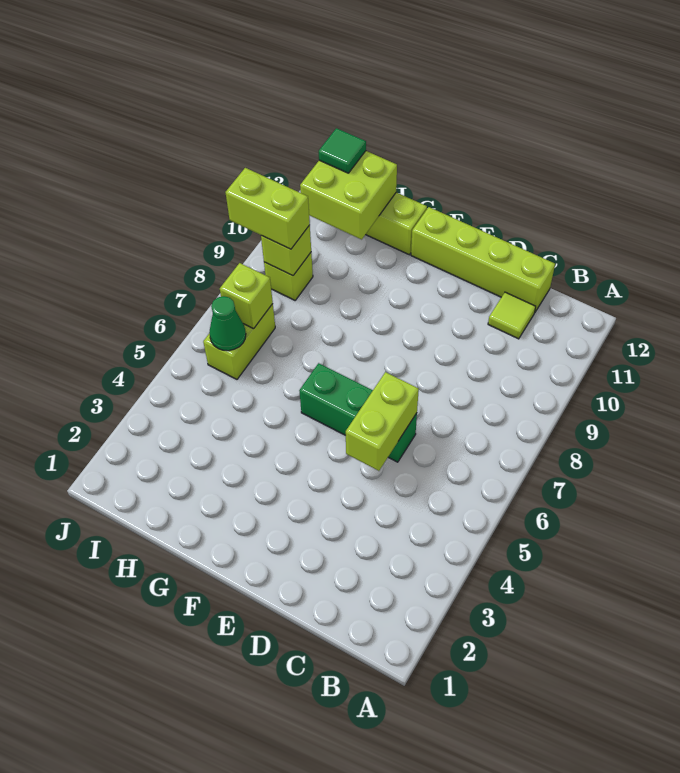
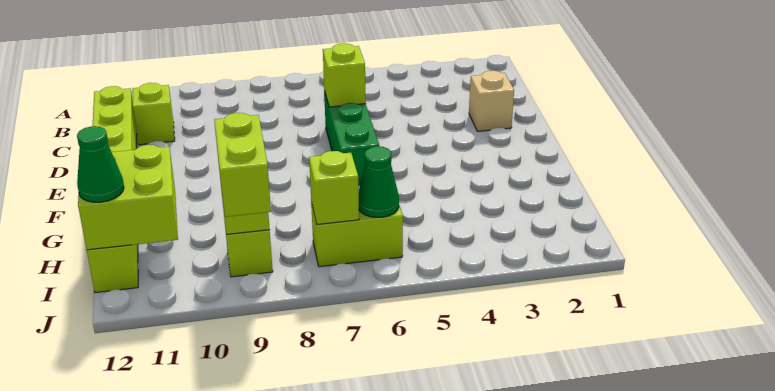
lime tile C11 level 1 -> lime brick C11 level 1
none -> tan brick D2 level 1
lime brick D5:D6 level 2 -> lime brick D6 level 2
green tile I12 level 3 -> green cone I12 level 3

